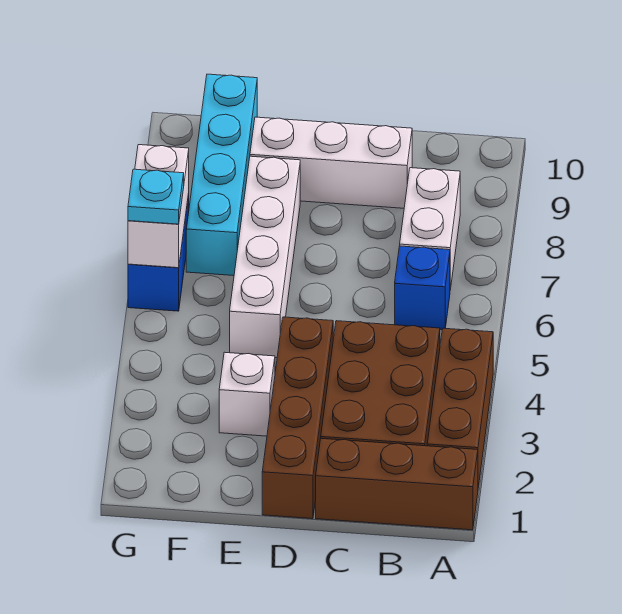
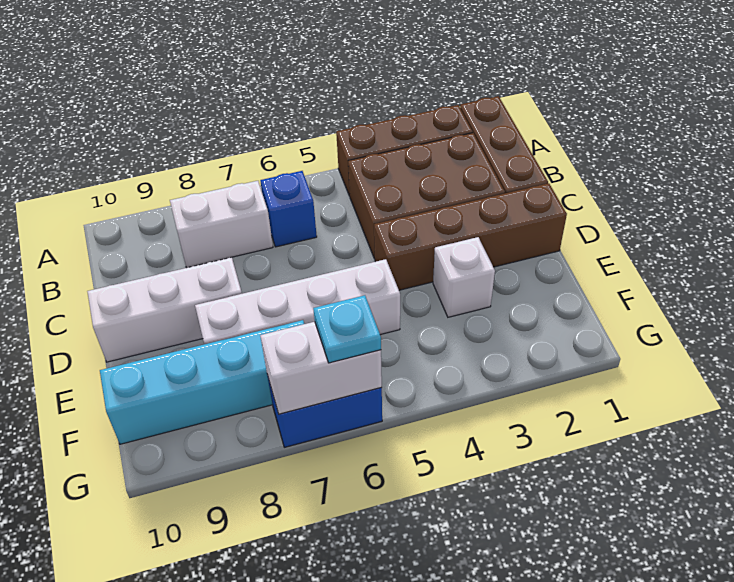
white brick C9:E9 level 1 -> white brick D8:D10 level 1

